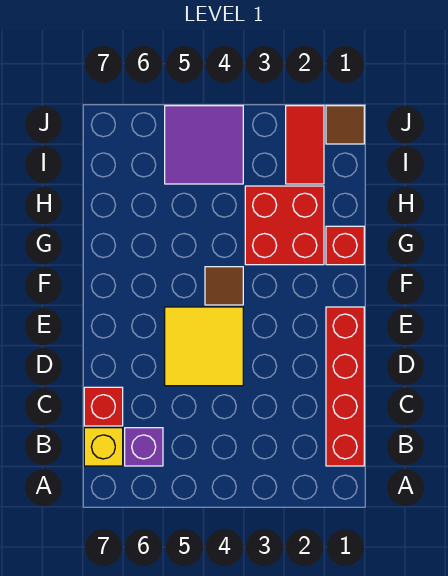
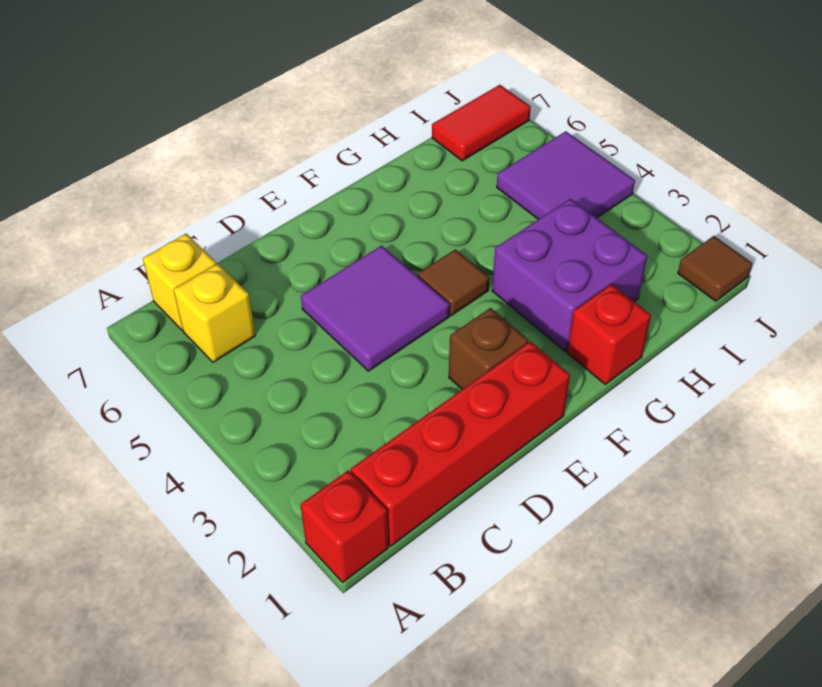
purple brick B6 level 1 -> yellow brick B6 level 1
red brick C7 level 1 -> red brick A1 level 1
yellow tile D4:E5 level 1 -> purple tile D4:E5 level 1
none -> brown brick E2 level 1
red brick G2:H3 level 1 -> purple brick G2:H3 level 1
red tile I2:J2 level 1 -> red tile I7:J7 level 1

